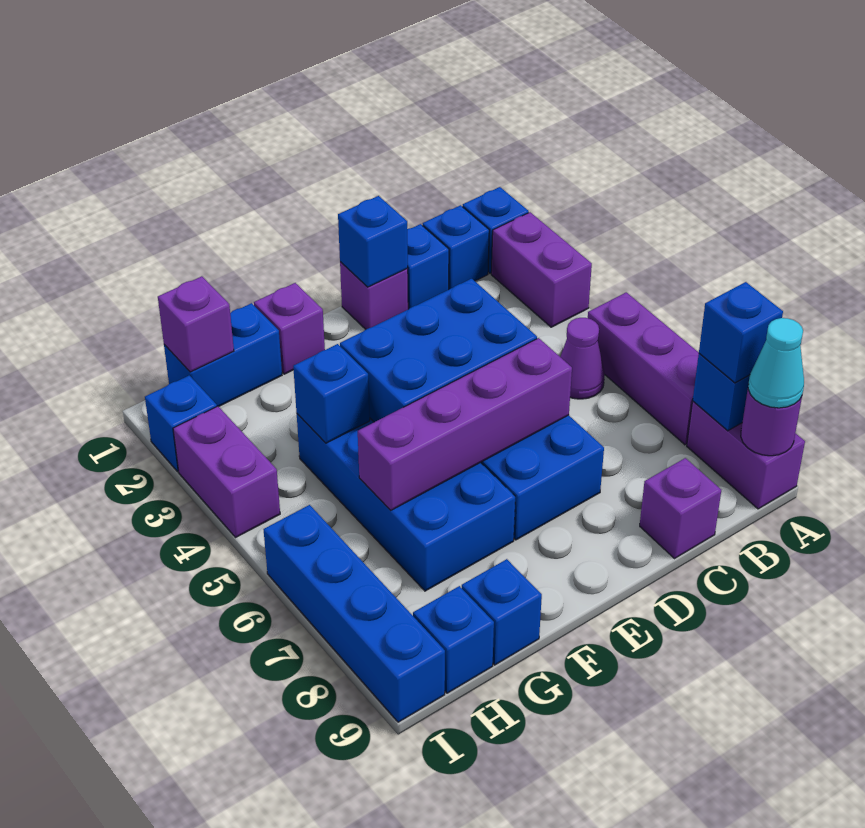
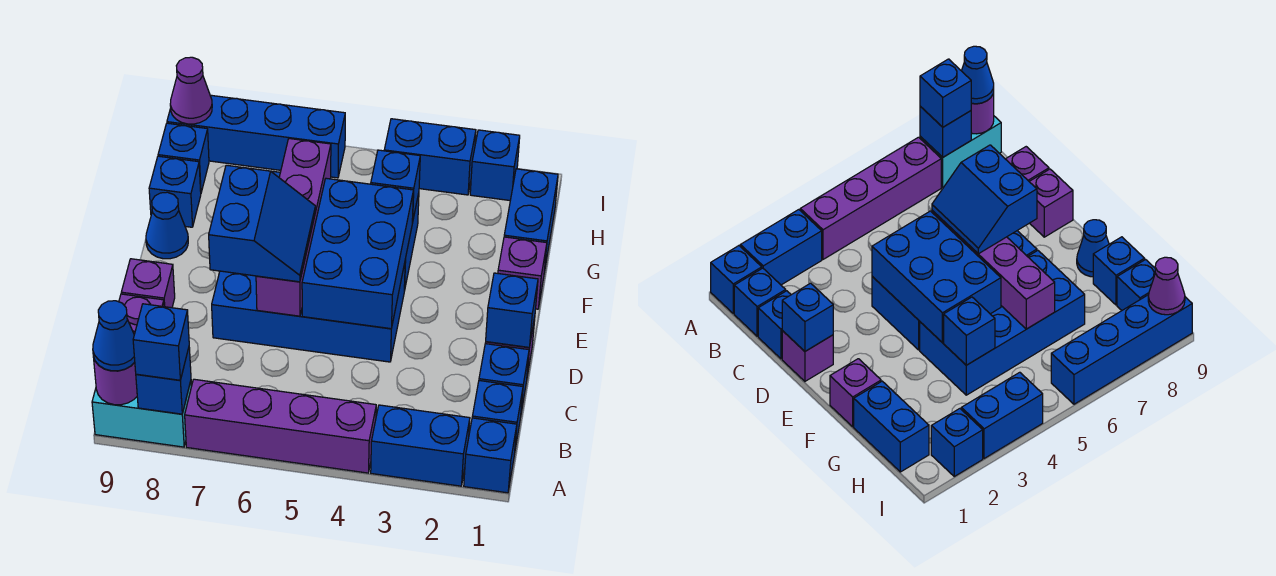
purple brick A2:A3 level 1 -> blue brick A2:A3 level 1
purple brick A5:A7 level 1 -> purple brick A4:A7 level 1
purple brick A8:A9 level 1 -> cyan brick A8:A9 level 1
cyan cone A9 level 3 -> blue cone A9 level 3
purple cone B5 level 1 -> purple cone I9 level 2
none -> blue slope D6:E7 level 3 top 7
none -> blue cone F9 level 1
purple brick H1 level 2 -> purple brick D9 level 1
purple brick I3:I4 level 1 -> blue brick I3:I4 level 1

